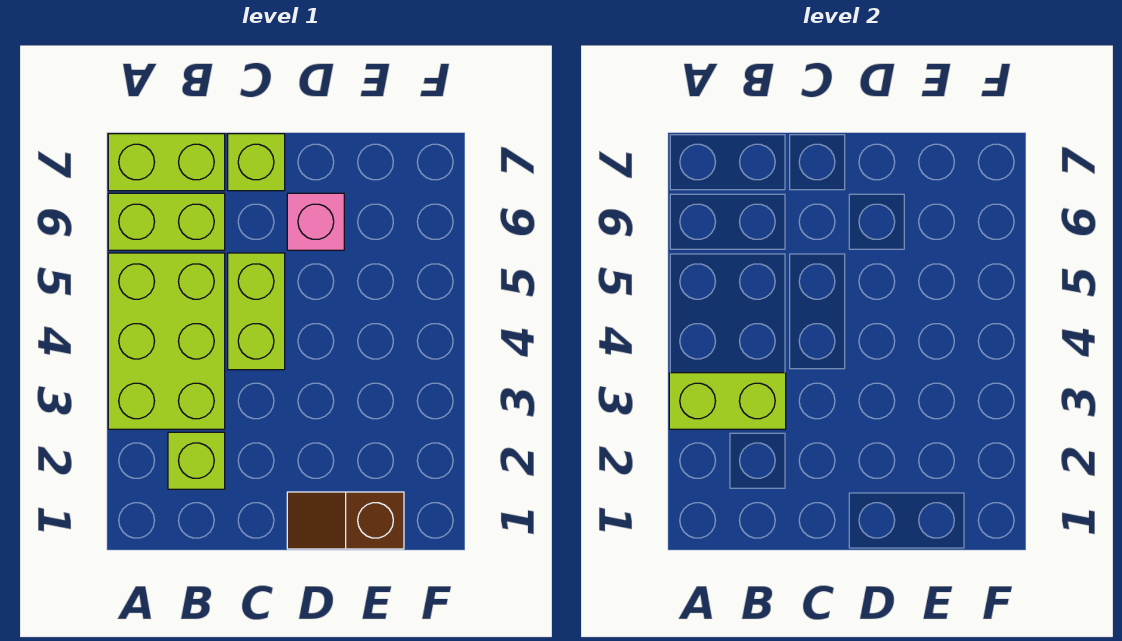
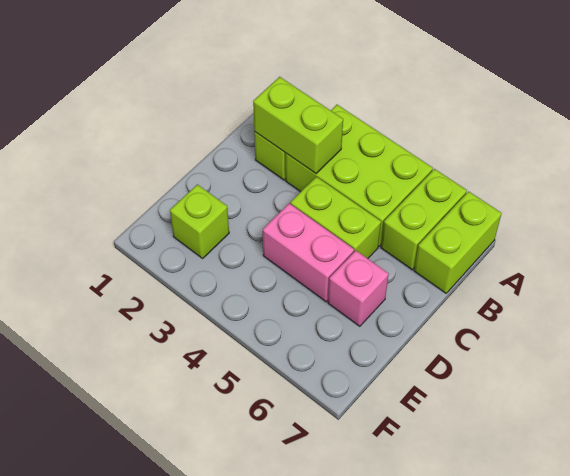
lime brick A3:B3 level 2 -> lime brick B2:B3 level 2
lime brick C7 level 1 -> lime brick E2 level 1
brown slope D1:E1 level 1 top E -> none
none -> pink brick D4:D5 level 1

